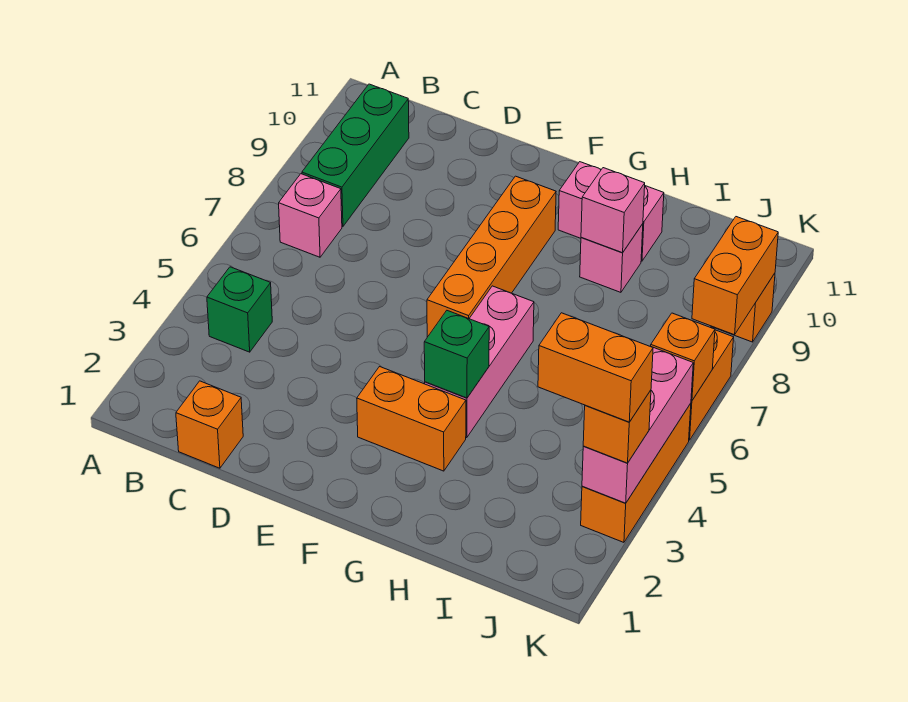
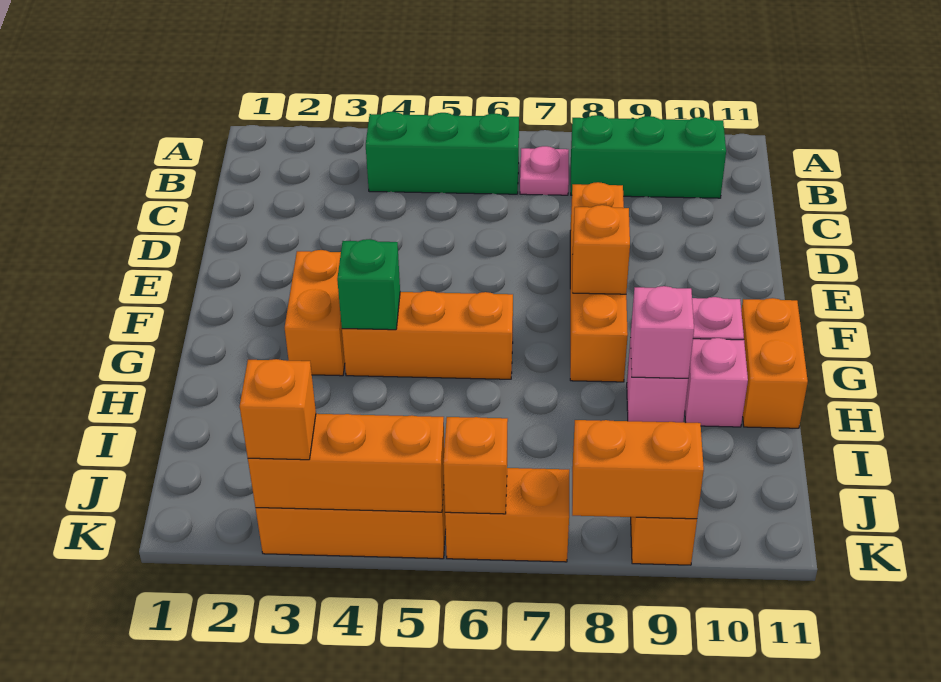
green brick B4 level 1 -> green brick B4:B6 level 1
pink brick B7 level 1 -> pink plate B7 level 1
orange brick C1 level 1 -> orange brick F8 level 2
orange brick F6:F9 level 1 -> orange brick D8:G8 level 1
pink brick G4:G6 level 1 -> orange brick G4:G6 level 1
orange brick J3:K3 level 4 -> orange brick G11:H11 level 1
pink brick K3:K5 level 2 -> orange brick K3:K5 level 2

